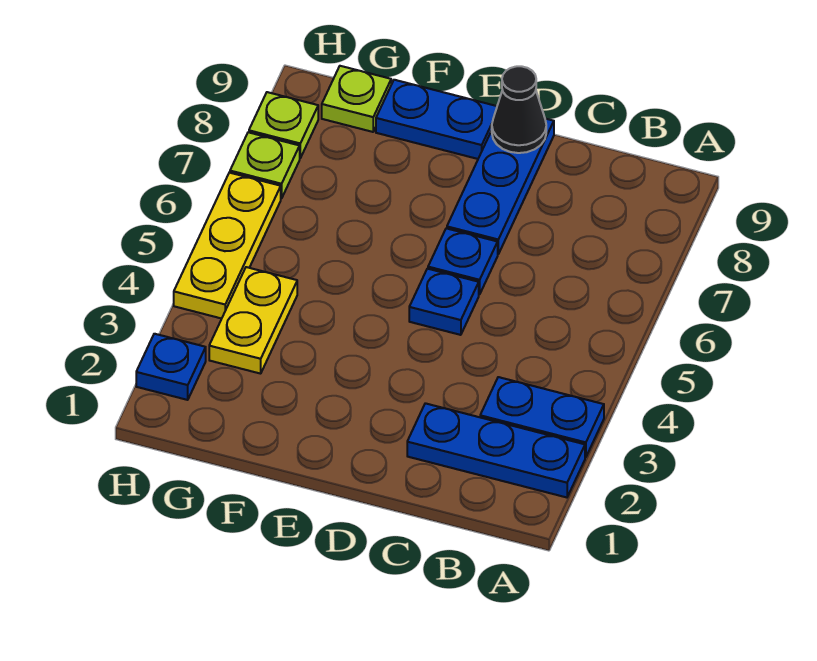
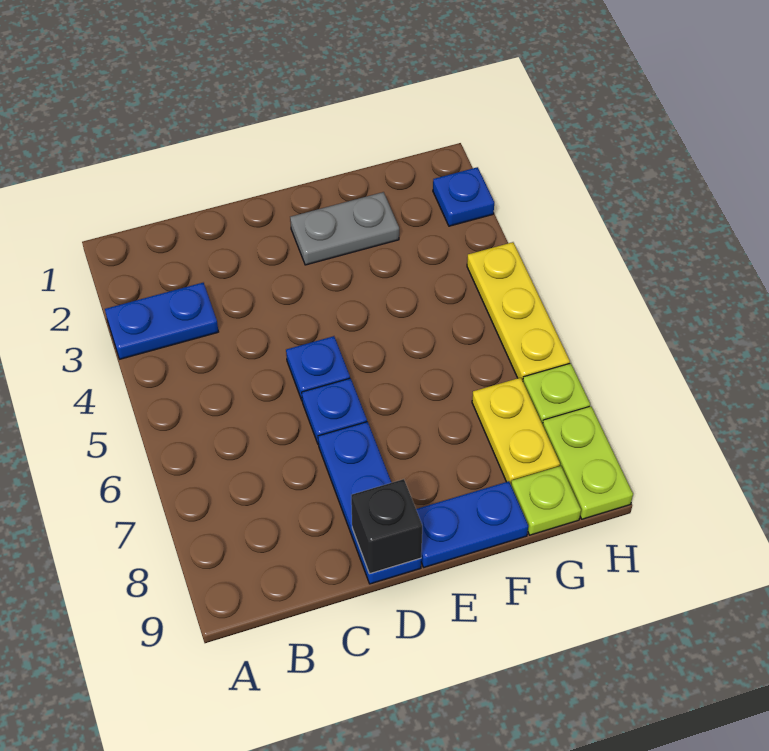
blue plate A2:C2 level 1 -> none
black cone D9 level 2 -> black brick D9 level 2
none -> grey plate E2:F2 level 1
yellow plate G3:G4 level 1 -> yellow plate G7:G8 level 1
lime plate H8 level 1 -> lime plate H8:H9 level 1

